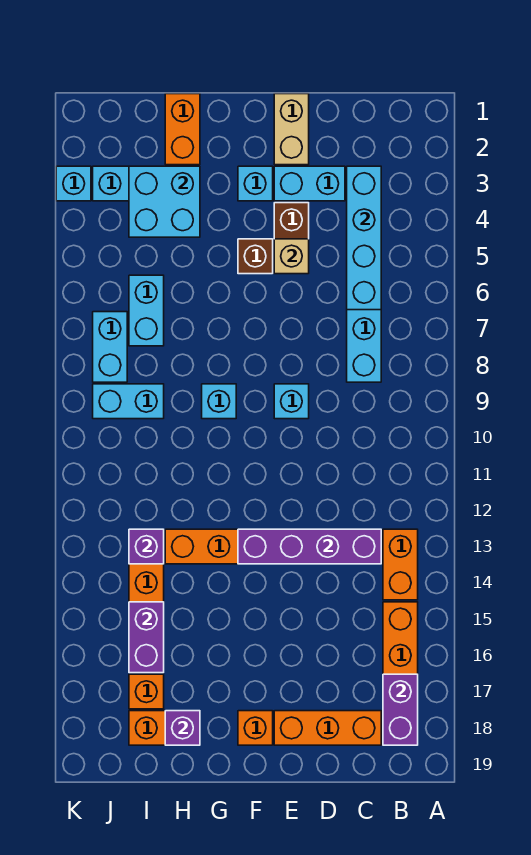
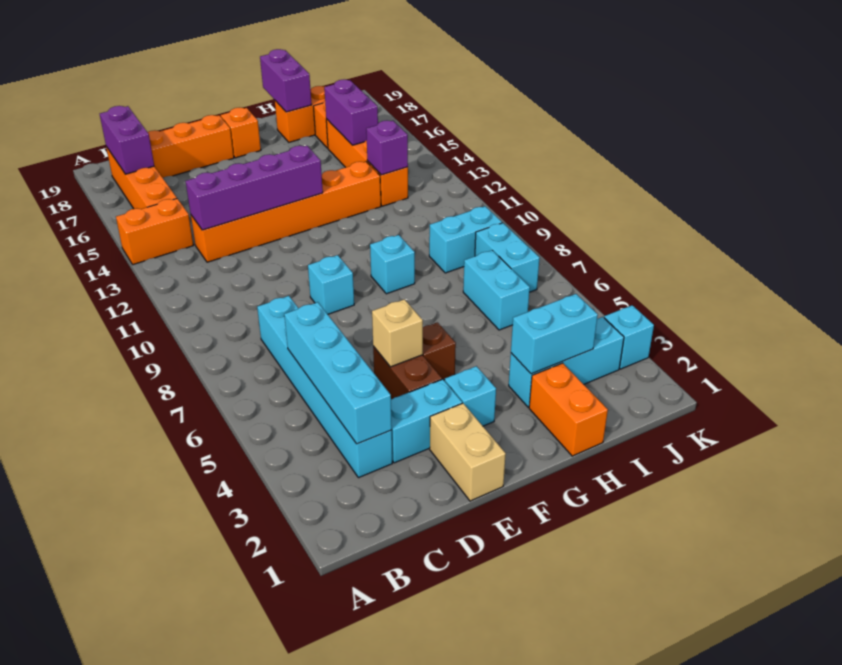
orange brick B13:B14 level 1 -> orange brick A14:B14 level 1
cyan brick H3:I4 level 2 -> cyan brick H3:I3 level 2
purple brick H18 level 2 -> purple brick H18:H19 level 2

